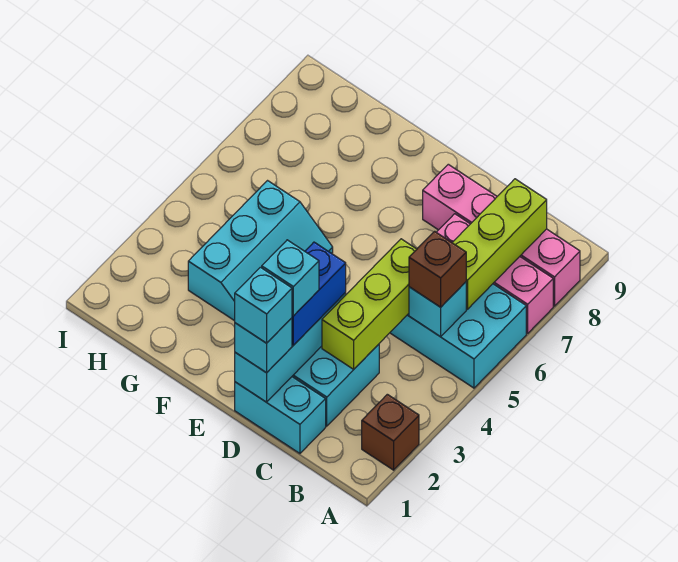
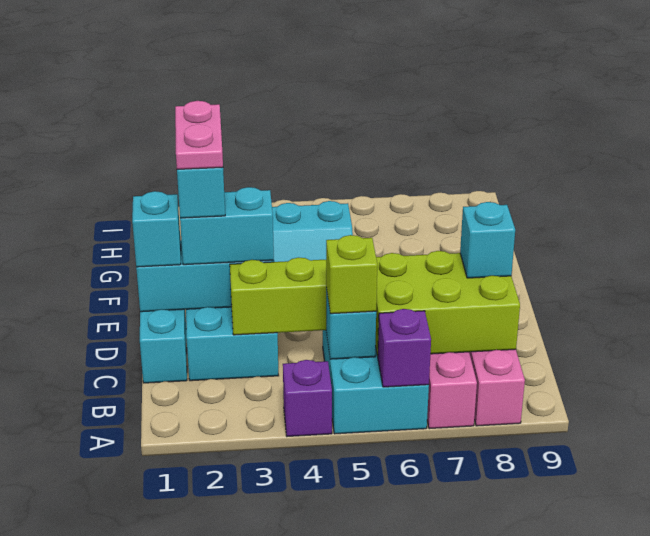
brown brick A2 level 1 -> none
none -> purple brick A4 level 1
none -> purple brick A6 level 2
brown brick B5 level 3 -> lime brick B5 level 3
lime brick B6:B8 level 2 -> lime brick B6:C8 level 2
cyan brick D1 level 4 -> cyan brick C8 level 3
blue brick D2:D3 level 3 -> cyan brick D2:D3 level 3
none -> pink plate D2:E2 level 5

